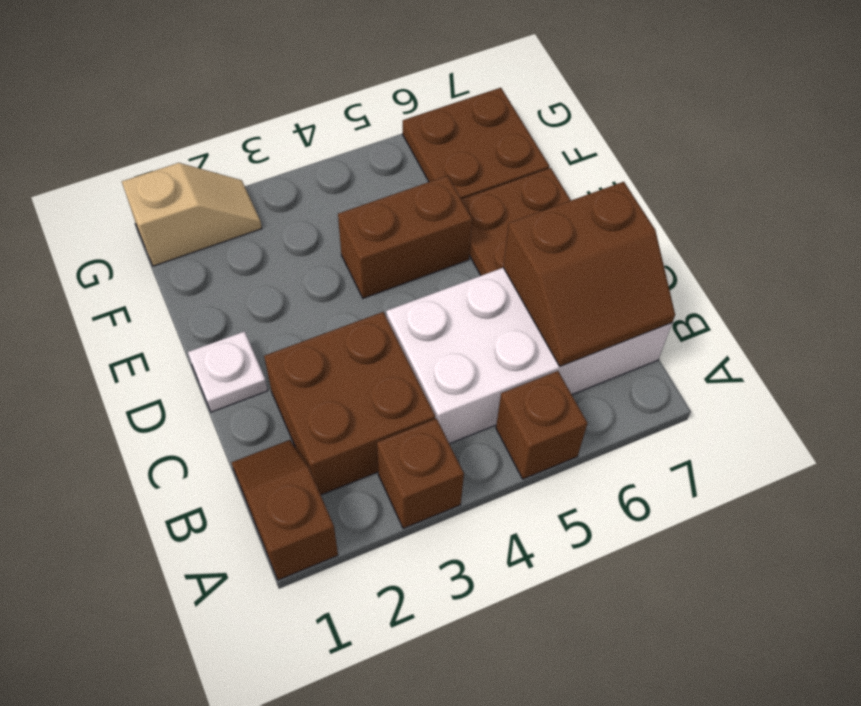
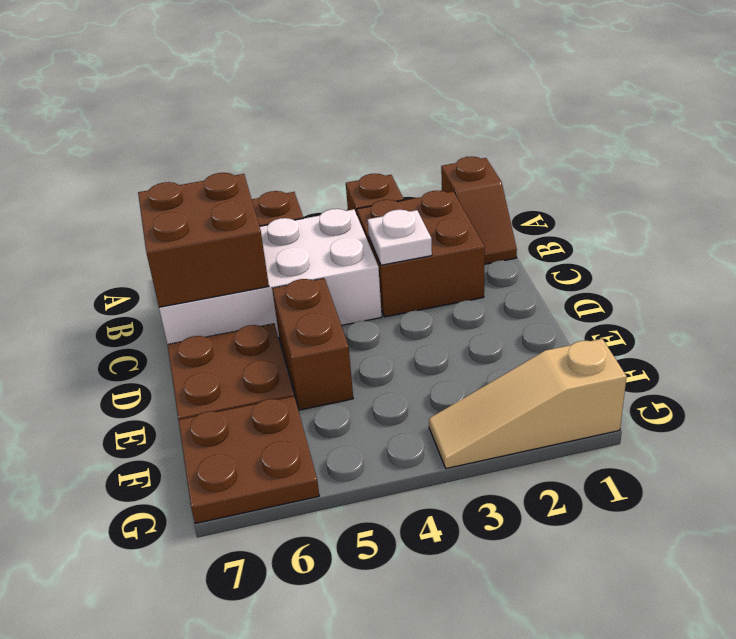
brown slope B6:C7 level 2 top C -> brown brick B6:C7 level 2
white plate D1 level 1 -> white plate C3 level 2
brown brick E4:E5 level 1 -> brown brick D5:E5 level 1
tan slope G1:G2 level 1 top 1 -> tan slope G1:G3 level 1 top 1

